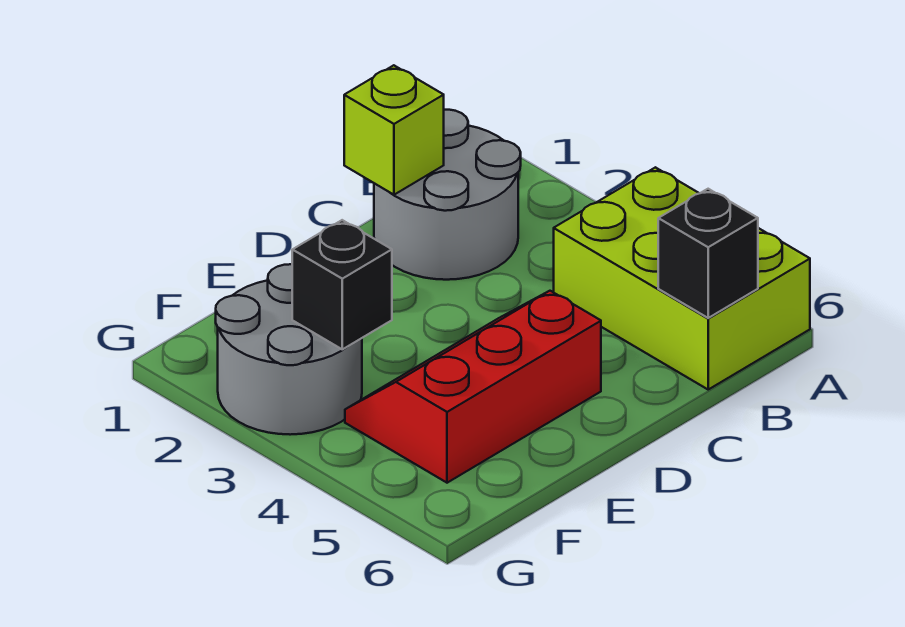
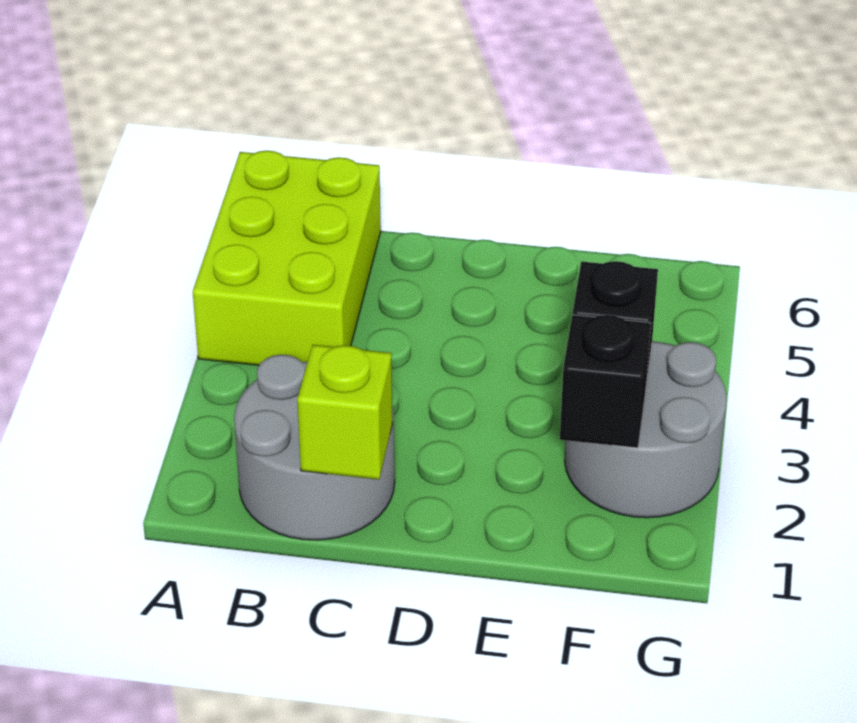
black brick B6 level 2 -> black brick F2 level 2
red slope D4:F5 level 1 top 5 -> none

